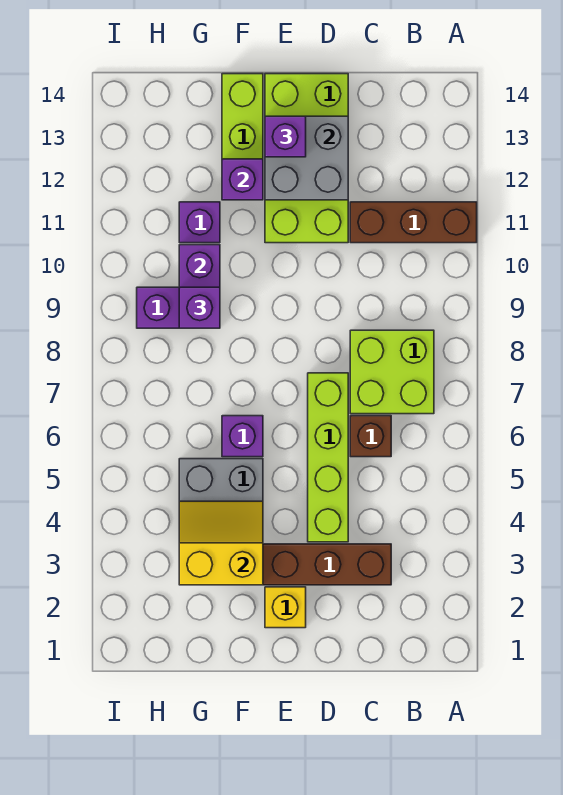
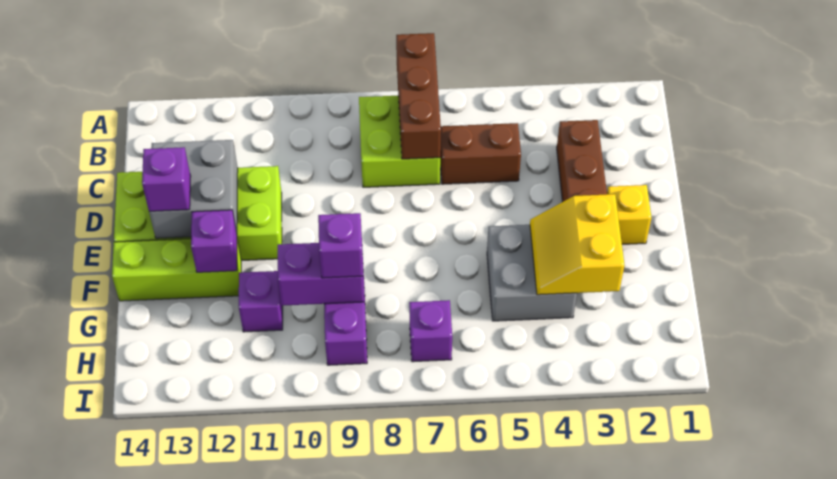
brown brick A11:C11 level 1 -> brown brick A7:C7 level 2
brown brick C6 level 1 -> brown brick C5:C6 level 1
lime brick D4:D7 level 1 -> none
purple brick F6 level 1 -> purple brick H7 level 1

